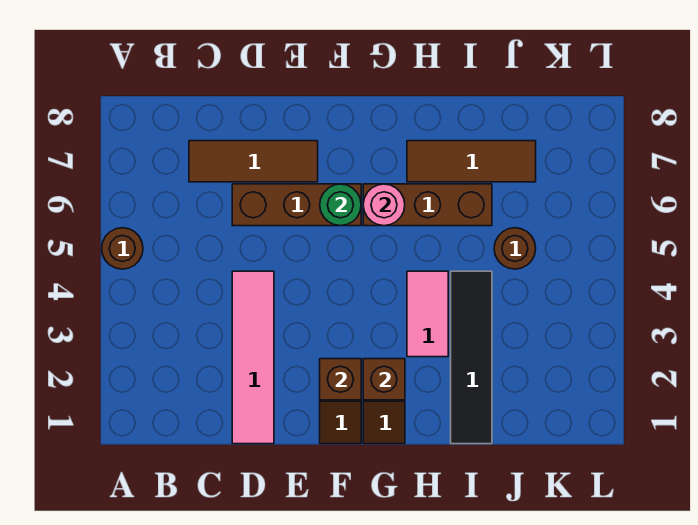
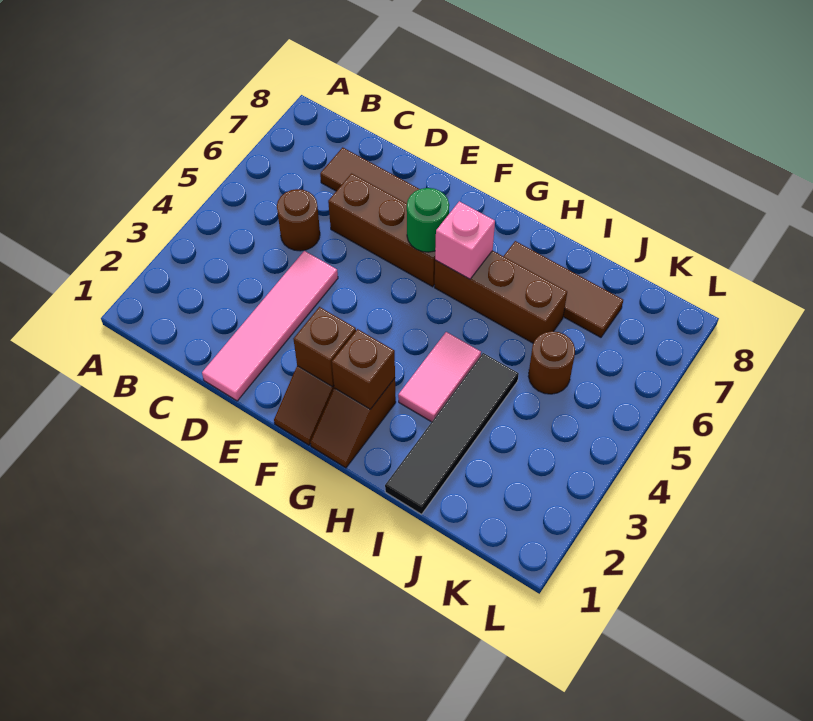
brown round brick A5 level 1 -> brown round brick C5 level 1
pink round brick G6 level 2 -> pink brick G6 level 2

